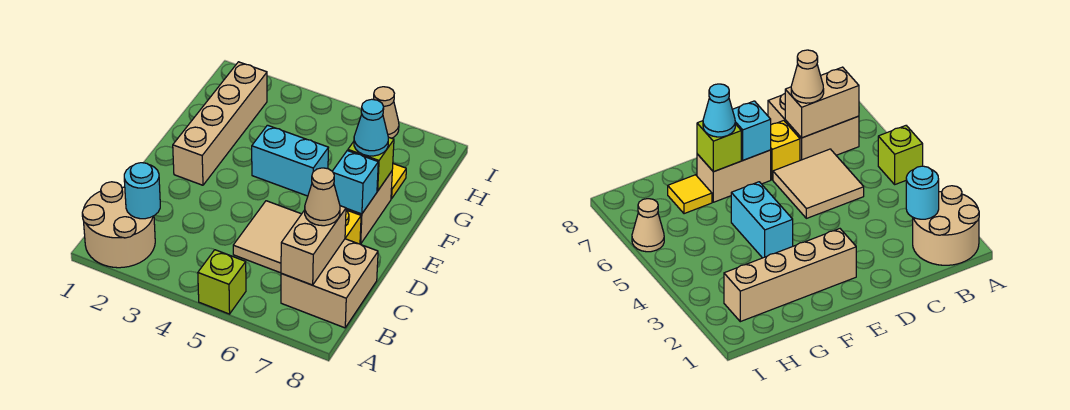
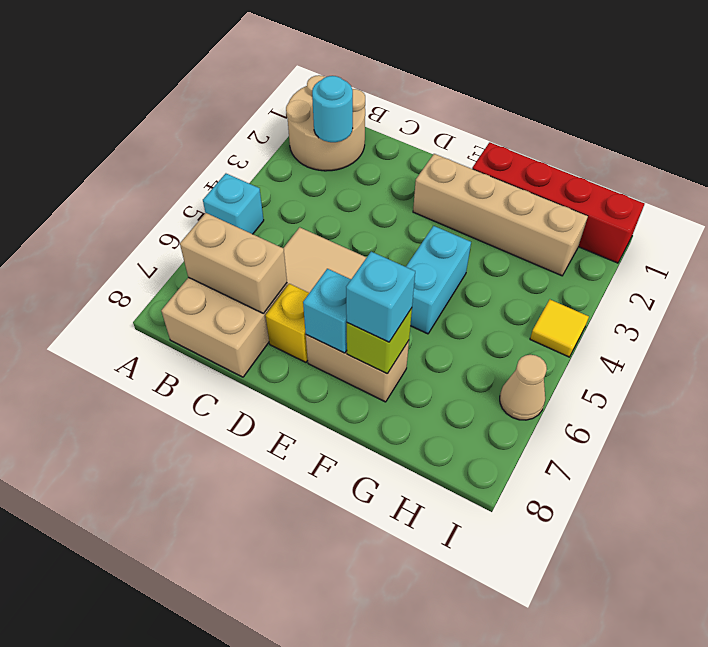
lime brick A5 level 1 -> cyan brick A5 level 1
tan cone C7 level 3 -> none
none -> red brick F1:I1 level 1
cyan cone F7 level 3 -> cyan brick F7 level 3
yellow tile G7 level 1 -> yellow tile I4 level 1

